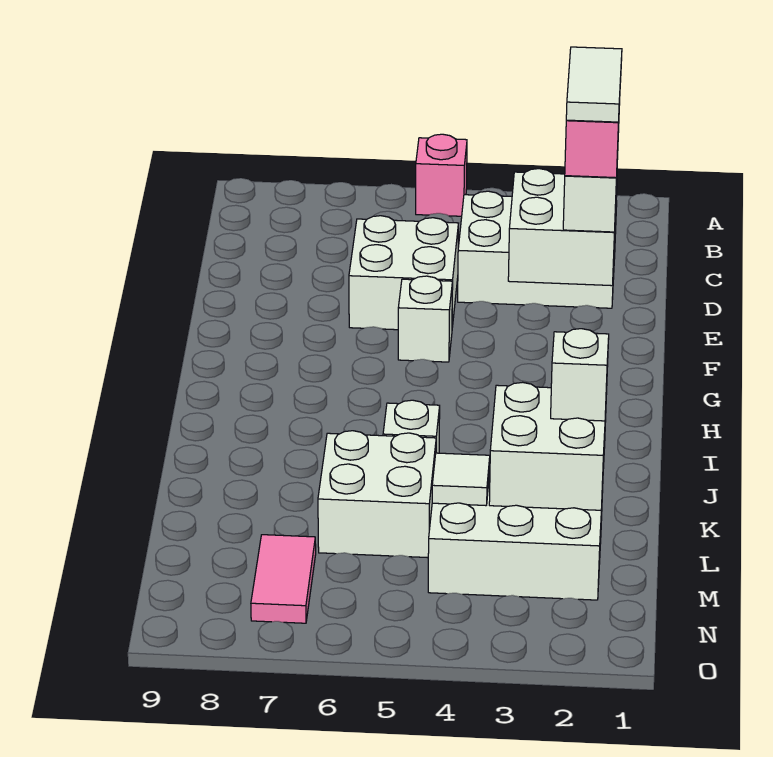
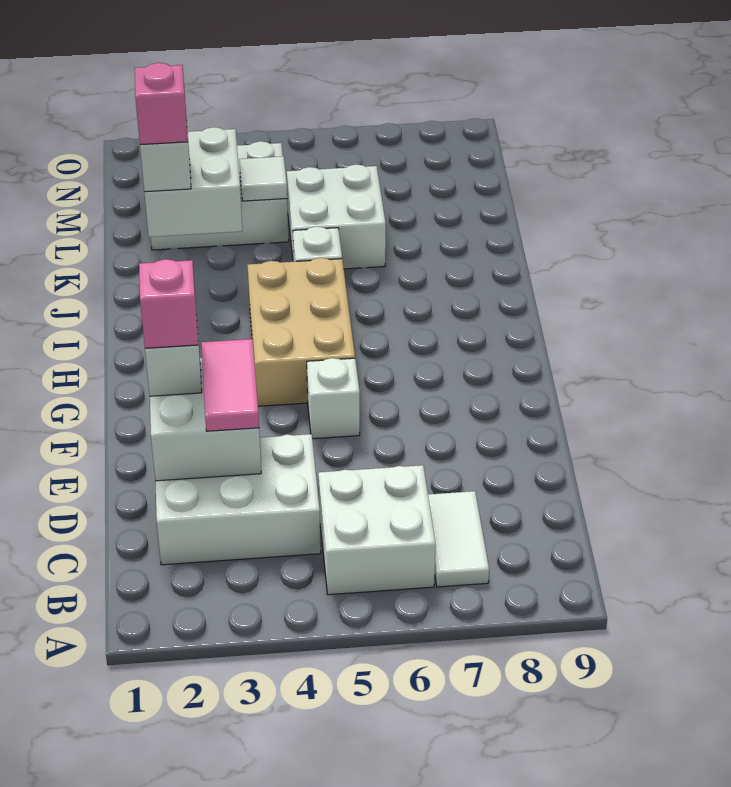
pink brick A5 level 1 -> pink brick K2 level 4
white tile D2:E2 level 5 -> white tile B7:C7 level 1
white brick D5:E6 level 1 -> white brick B5:C6 level 1
none -> tan brick G4:I5 level 1
pink tile M7:N7 level 1 -> pink tile D3:E3 level 3

